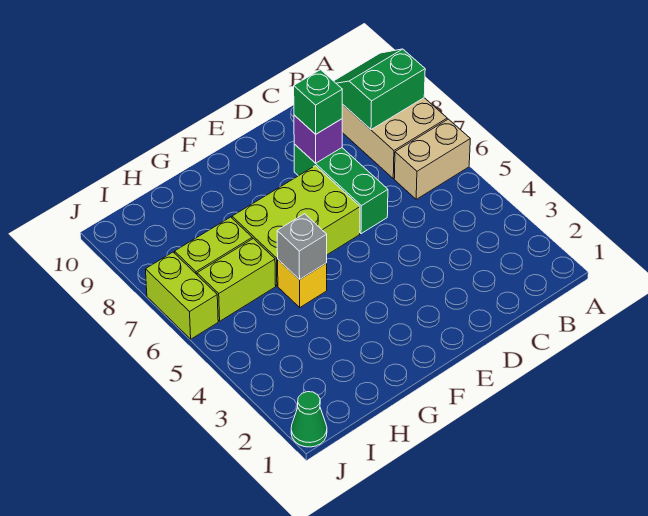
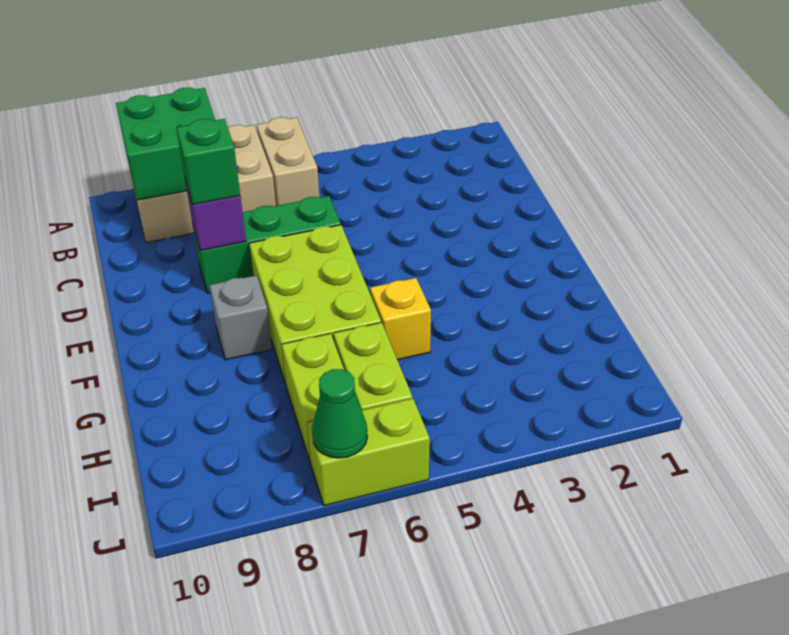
green slope A8:B9 level 2 top 8 -> green brick A8:B9 level 2
grey brick G5 level 2 -> grey brick F8 level 1
green cone J1 level 1 -> green cone J7 level 2

